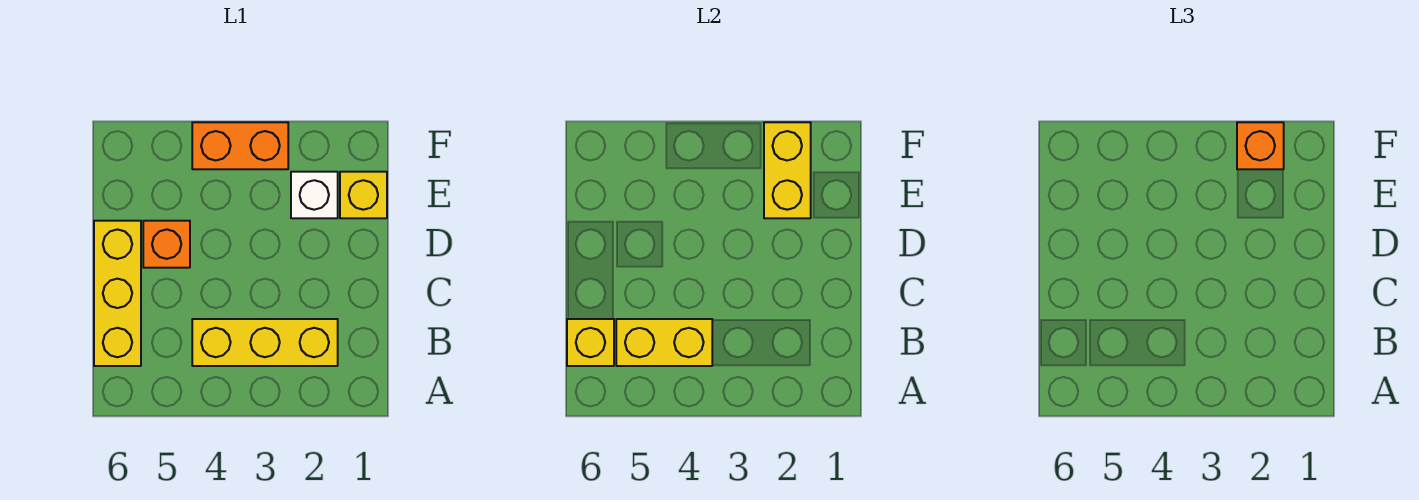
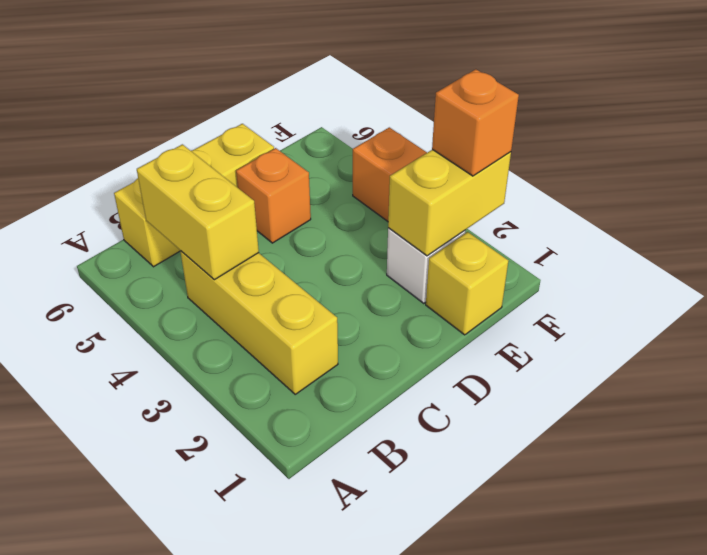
yellow brick B6 level 2 -> none

